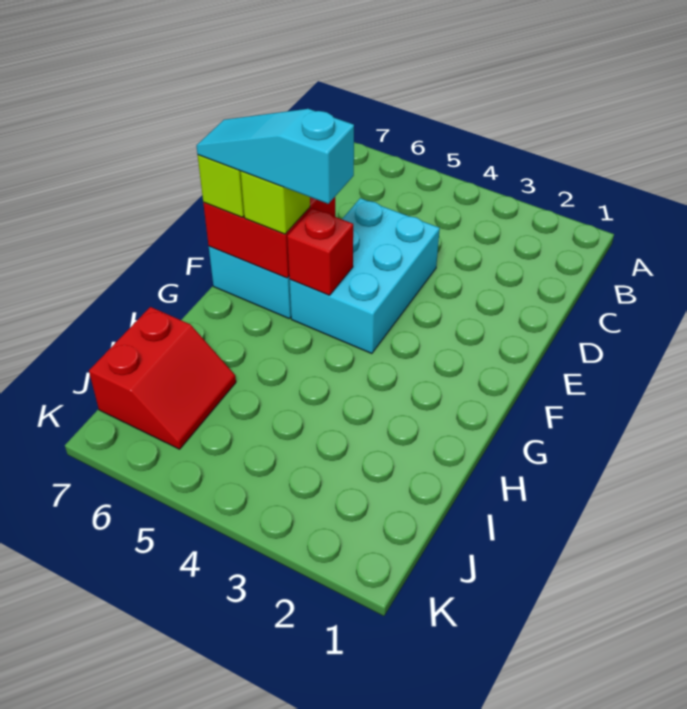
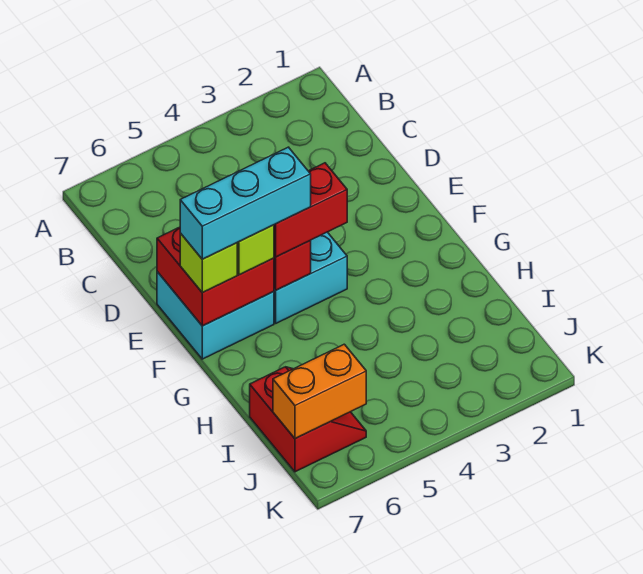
none -> red brick F4:F5 level 3
cyan slope F5:F7 level 4 top 5 -> cyan brick F5:F7 level 4
none -> orange brick J6:J7 level 2

